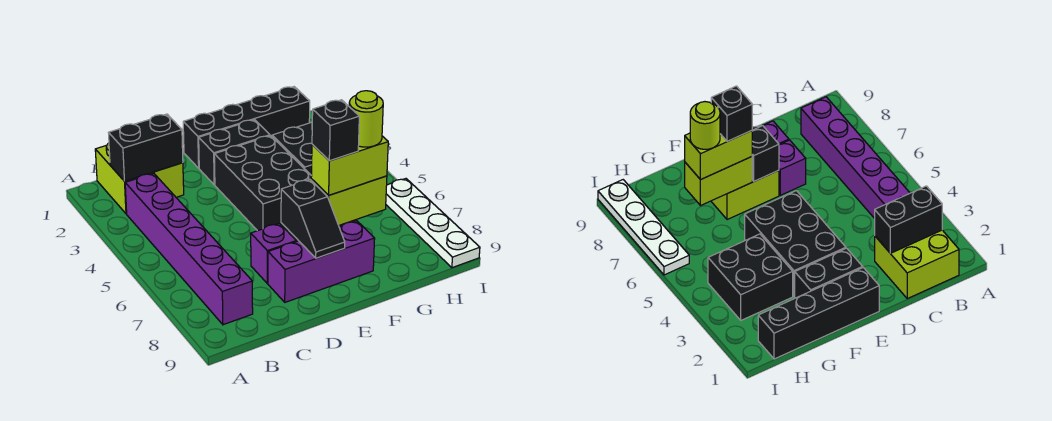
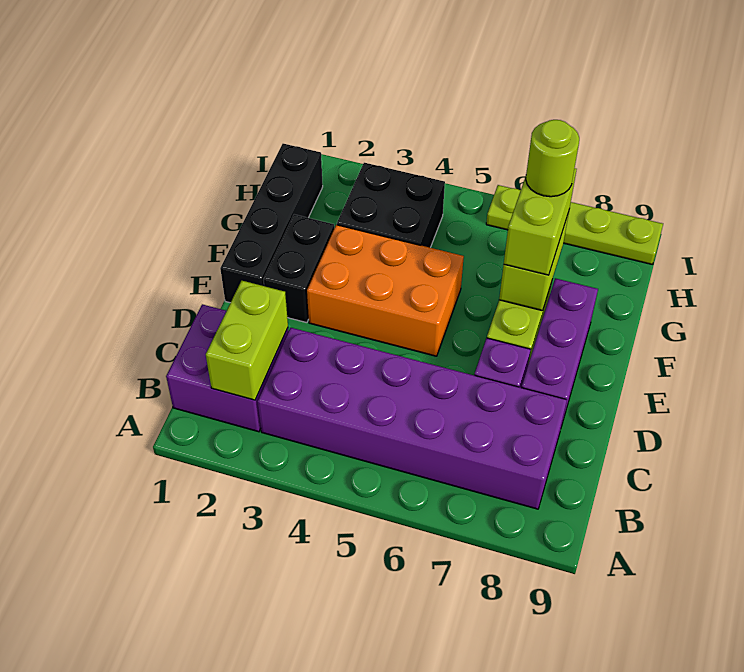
lime brick B1:C2 level 1 -> purple brick B1:C2 level 1
black brick B2:C2 level 2 -> lime brick B2:C2 level 2
purple brick B3:B8 level 1 -> purple brick B3:C8 level 1
black brick E3:F5 level 1 -> orange brick E3:F5 level 1
black slope E7:E8 level 2 top 7 -> none
black brick F7 level 4 -> none
white plate I6:I9 level 1 -> lime plate I6:I9 level 1

